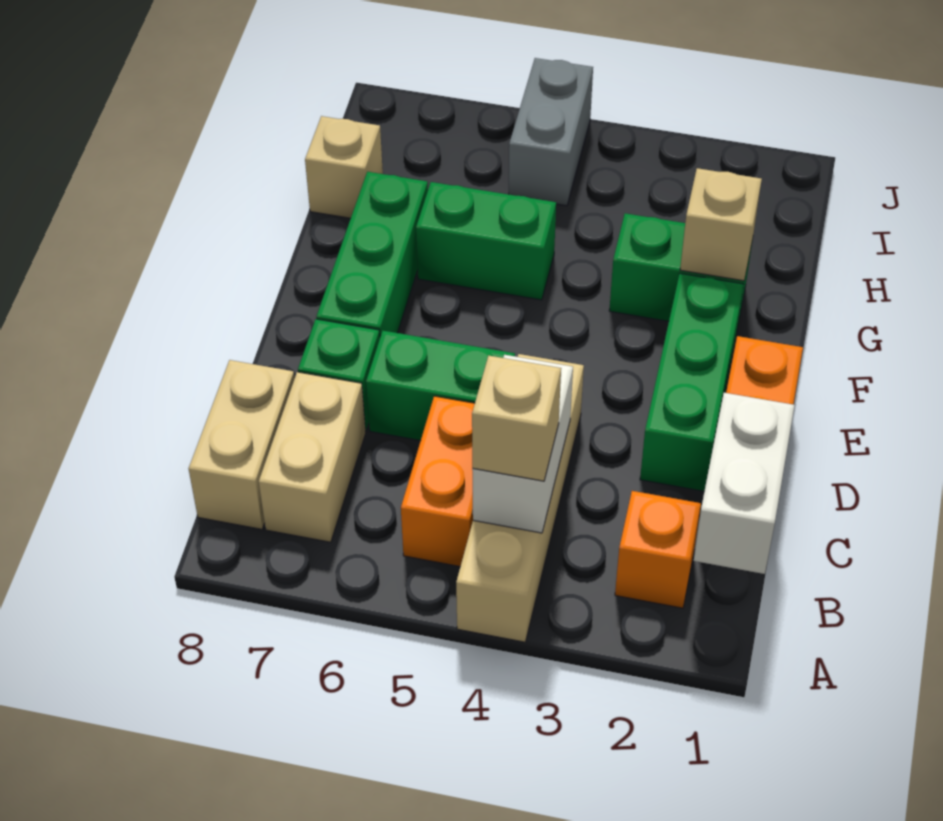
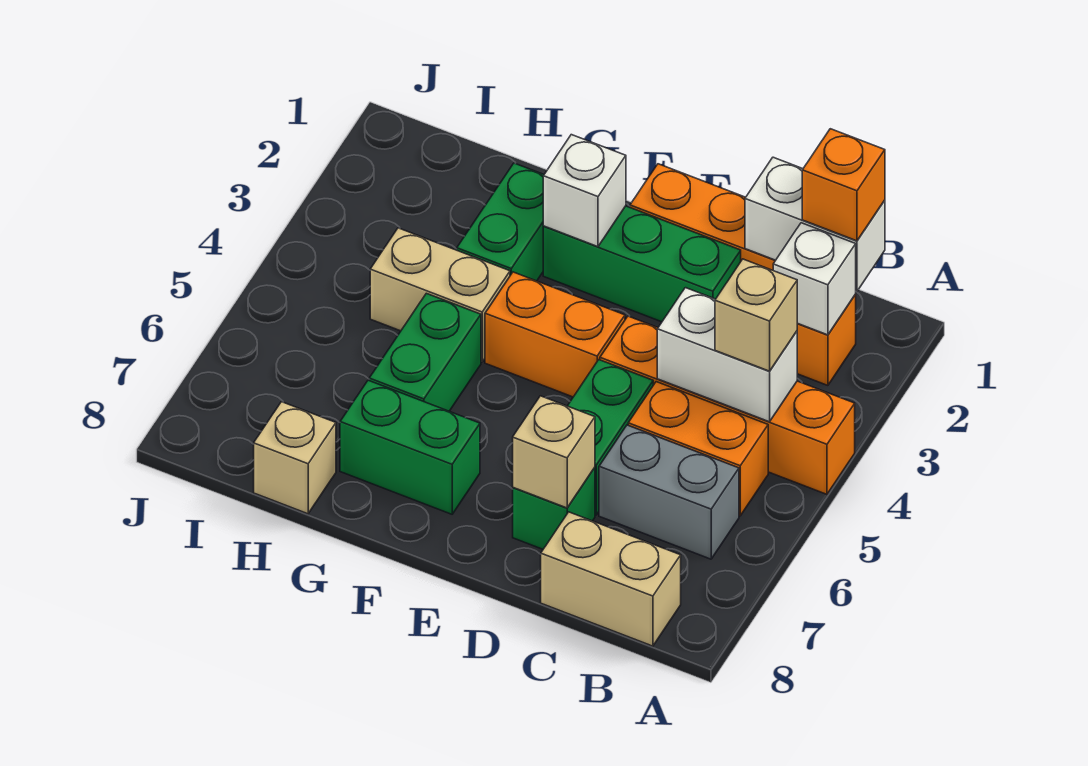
tan brick A4:D4 level 1 -> orange brick A4:D4 level 1
none -> orange brick B1 level 3
none -> white brick B2 level 2
tan brick B7:C7 level 1 -> tan brick G4:H4 level 1
none -> orange brick E4:F4 level 1
green brick E7:G7 level 1 -> green brick F7:G7 level 1
none -> white brick F2 level 2
tan brick G2 level 2 -> tan brick D7 level 2
grey brick I5:J5 level 1 -> grey brick B6:C6 level 1

